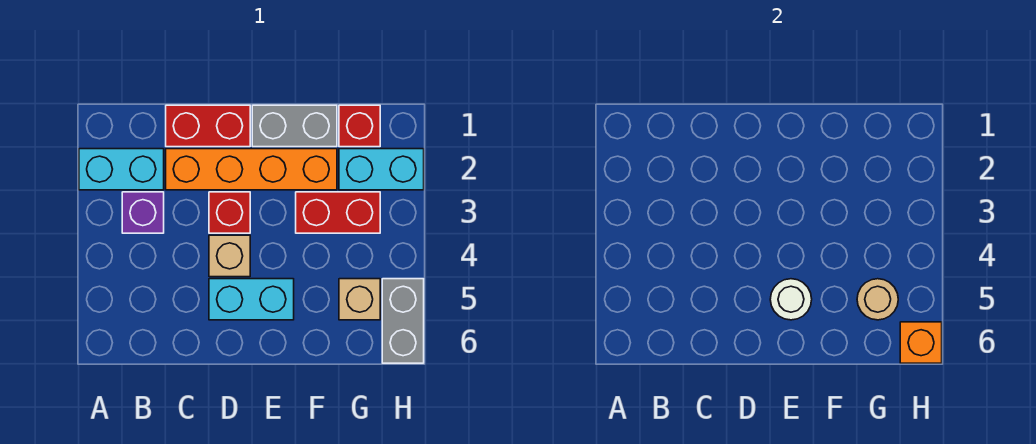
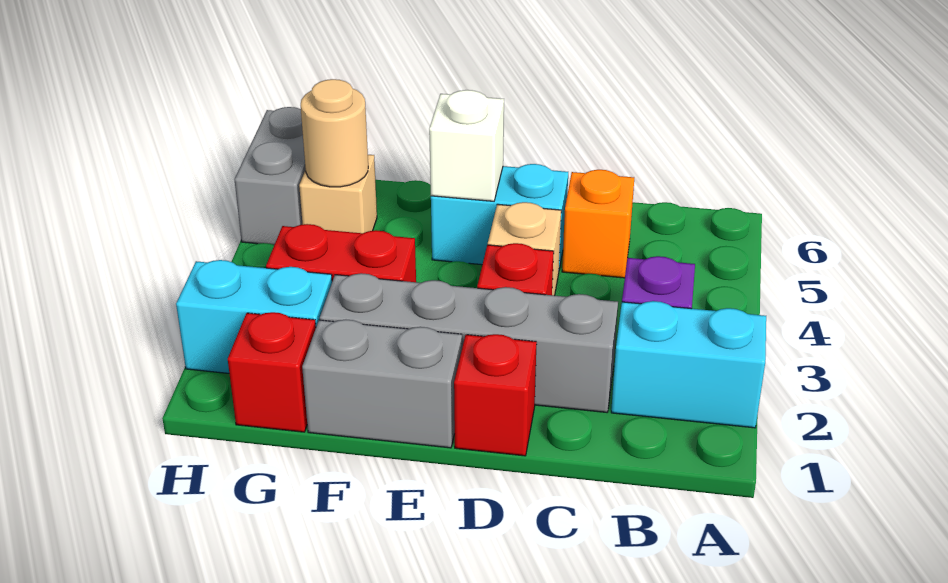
red brick C1:D1 level 1 -> red brick D1 level 1
orange brick C2:F2 level 1 -> grey brick C2:F2 level 1
white round brick E5 level 2 -> white brick E5 level 2
orange brick H6 level 2 -> orange brick C5 level 1

